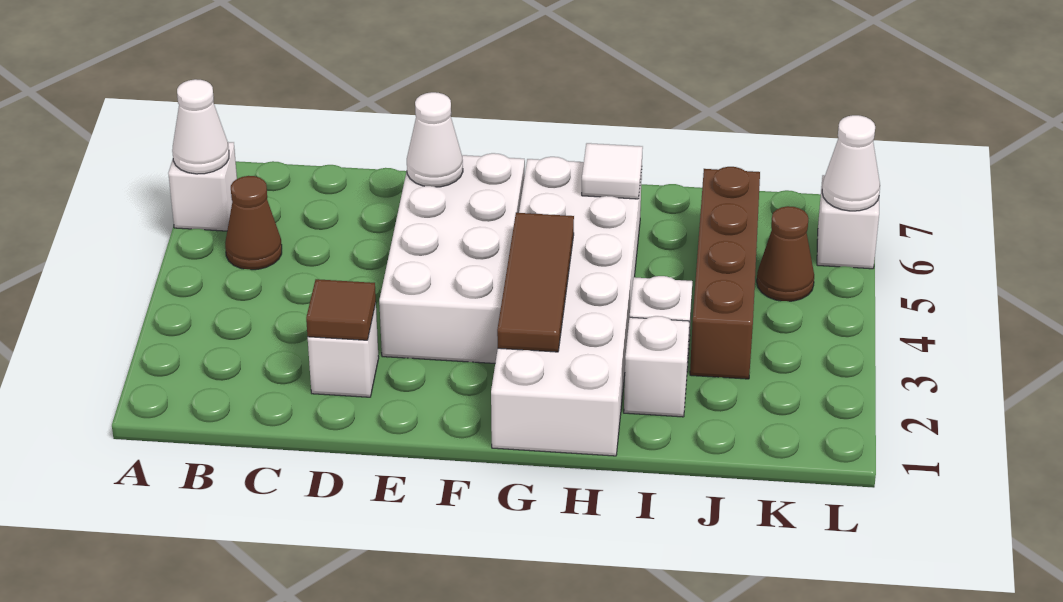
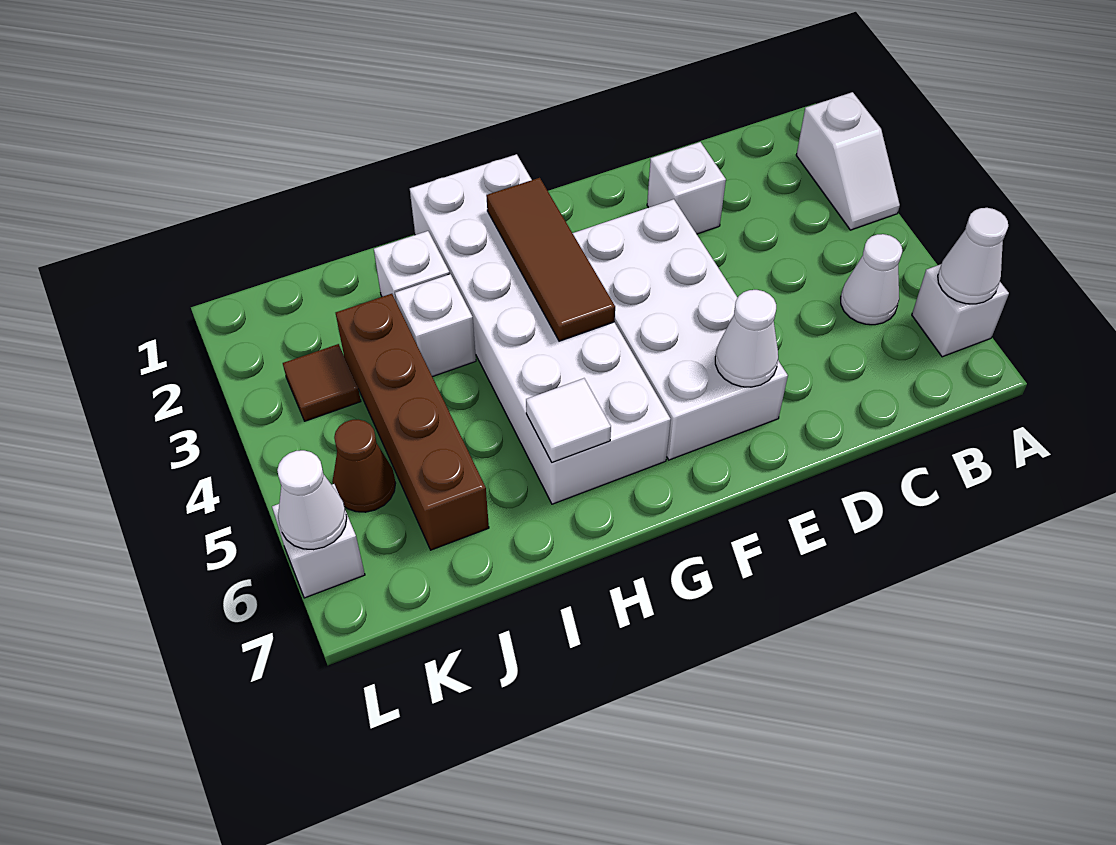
none -> white slope A2:A3 level 1 top 2
brown cone B5 level 1 -> white cone B5 level 1
brown tile D2 level 2 -> brown tile K3 level 1

